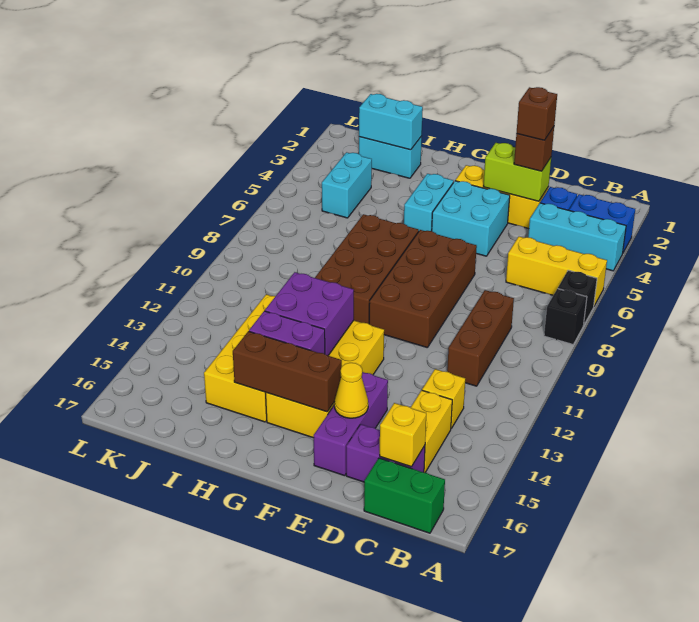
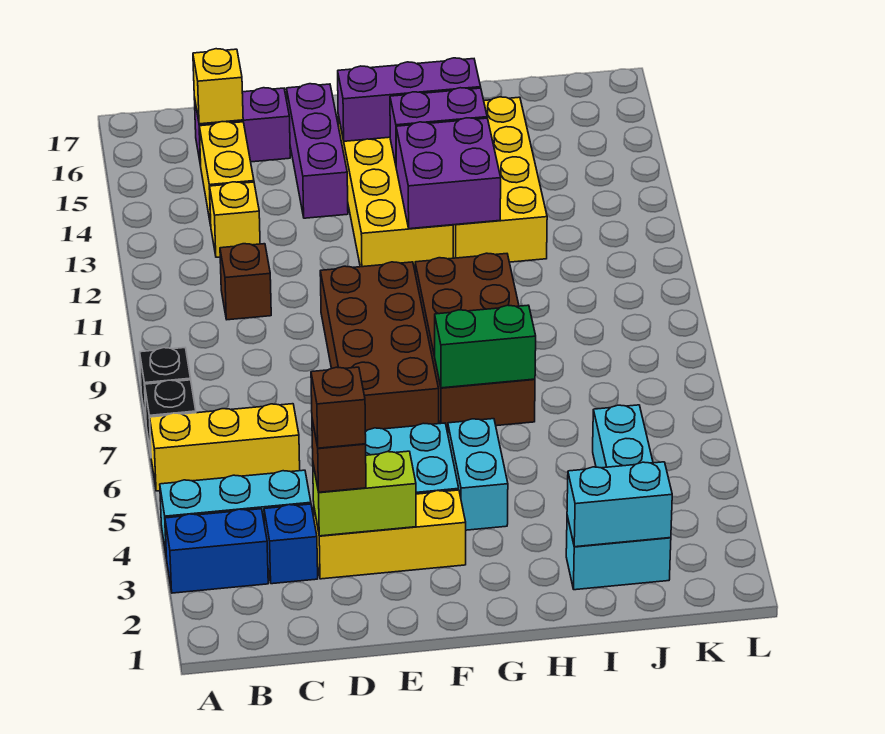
green brick B17:C17 level 1 -> green brick G7:H7 level 2
brown brick C9:C11 level 1 -> brown brick C11 level 1
yellow cone E15 level 2 -> none
brown brick F15:H15 level 2 -> purple brick F15:H15 level 2

